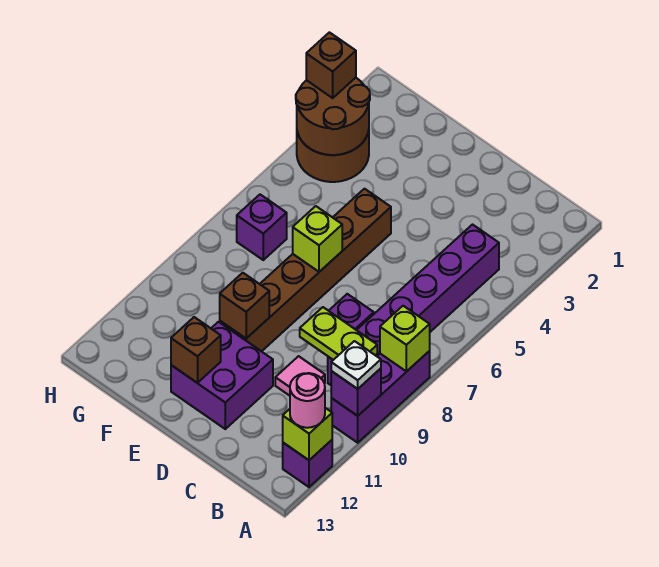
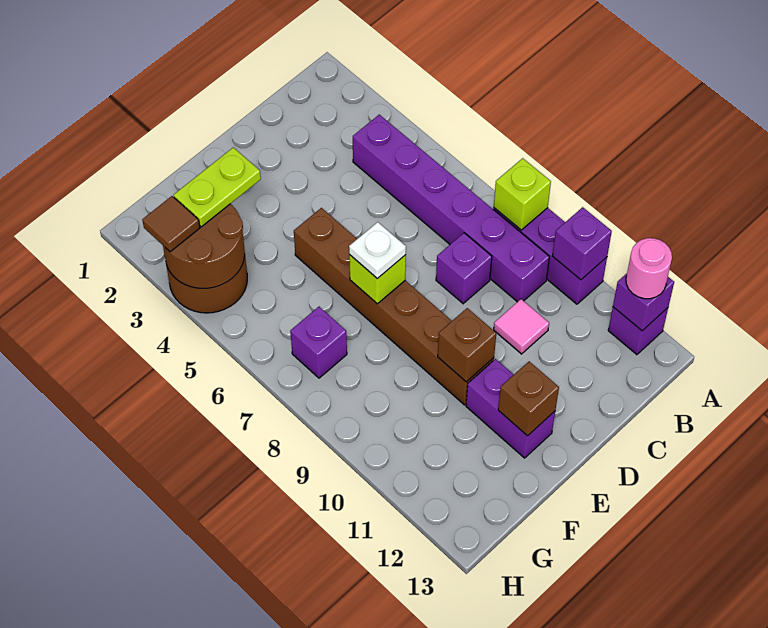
white plate A10 level 3 -> white plate E7 level 3
lime brick A12 level 2 -> purple brick A12 level 2
lime plate B9:C9 level 2 -> lime plate F3:G3 level 3
purple brick D11:E12 level 1 -> purple brick E11:E12 level 1
brown brick H3 level 3 -> brown tile H3 level 3

